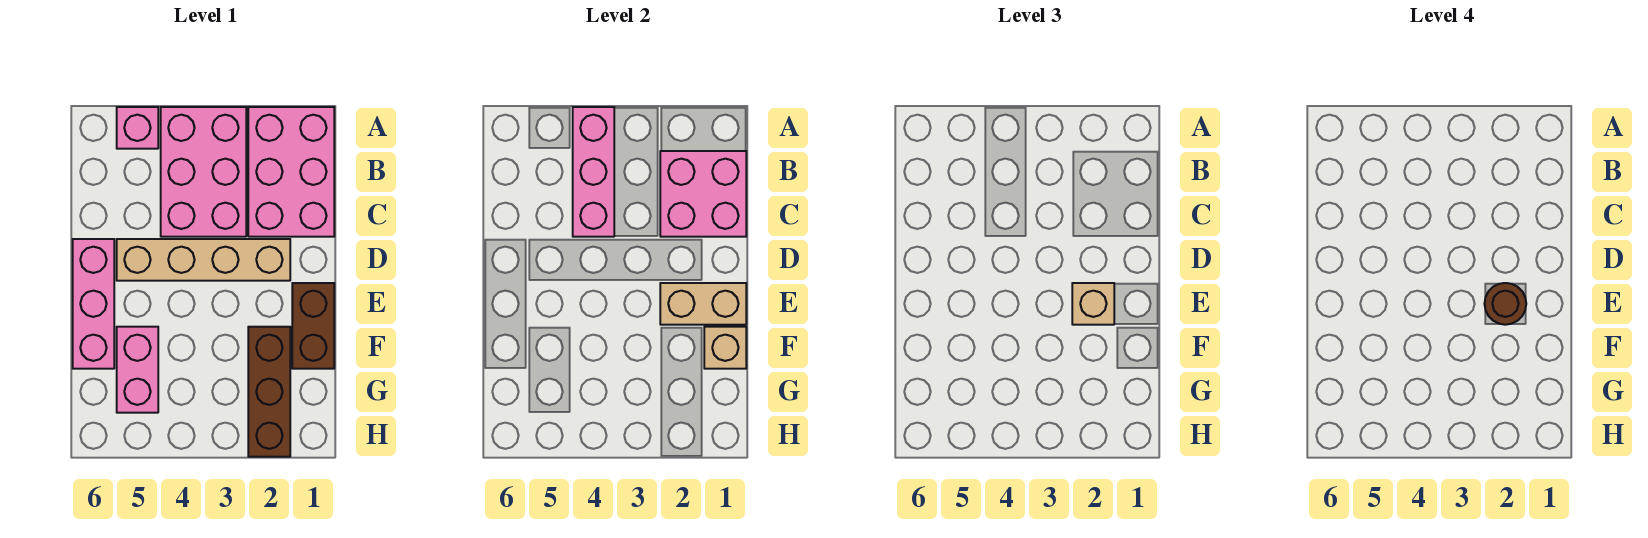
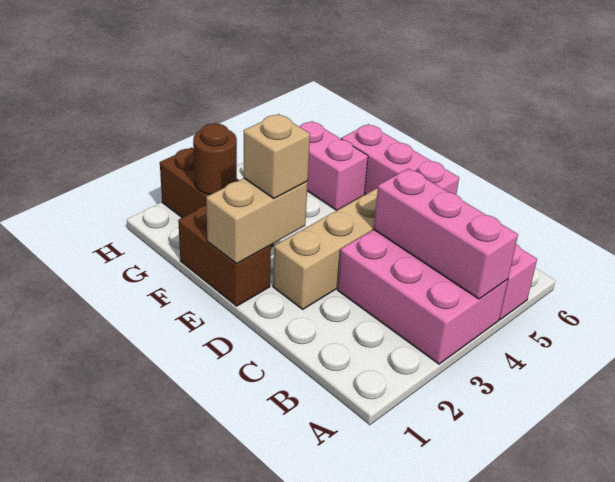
pink brick A1:C2 level 1 -> none
pink brick B1:C2 level 2 -> none
brown round brick E2 level 4 -> brown round brick G2 level 2
tan brick F1 level 2 -> none

